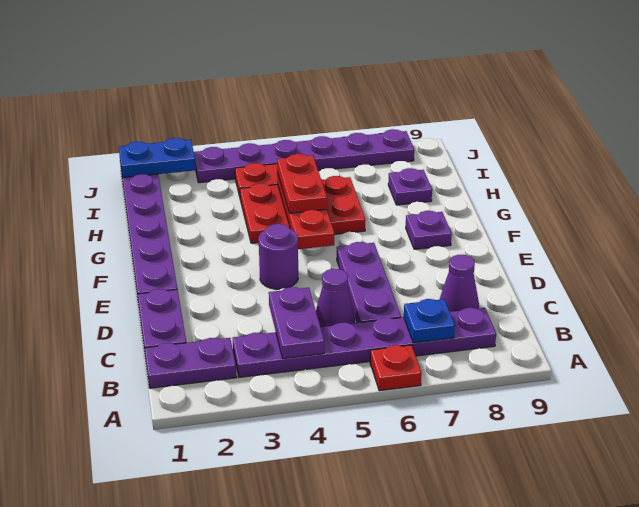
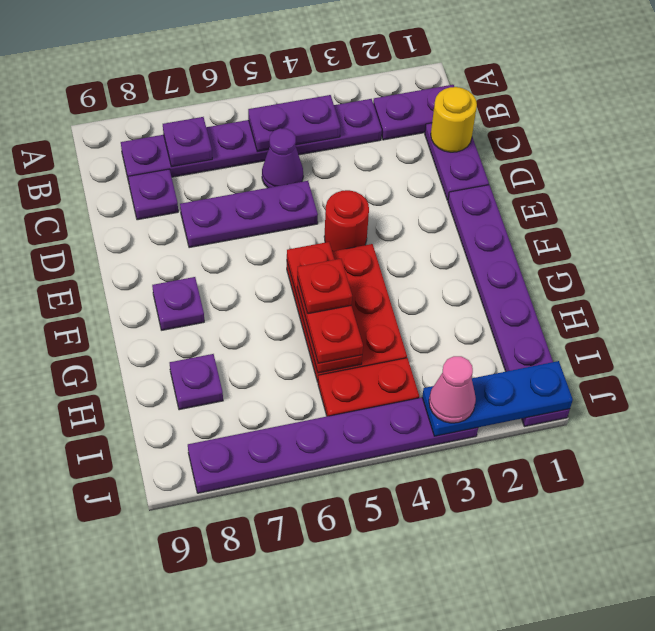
red plate A6 level 1 -> red plate G5 level 4
purple plate B4:C4 level 2 -> purple plate B4:B5 level 2
blue plate B7 level 2 -> purple plate B7 level 2
none -> yellow round brick C1 level 2
purple plate C6:E6 level 1 -> purple plate D5:D7 level 1
purple cone C8 level 1 -> purple plate C8 level 1
purple round brick E4 level 1 -> red round brick E4 level 1
red plate G4:H6 level 1 -> red plate F4:H5 level 1
blue plate J1:J2 level 2 -> blue plate J1:J3 level 2
none -> pink cone J3 level 3

